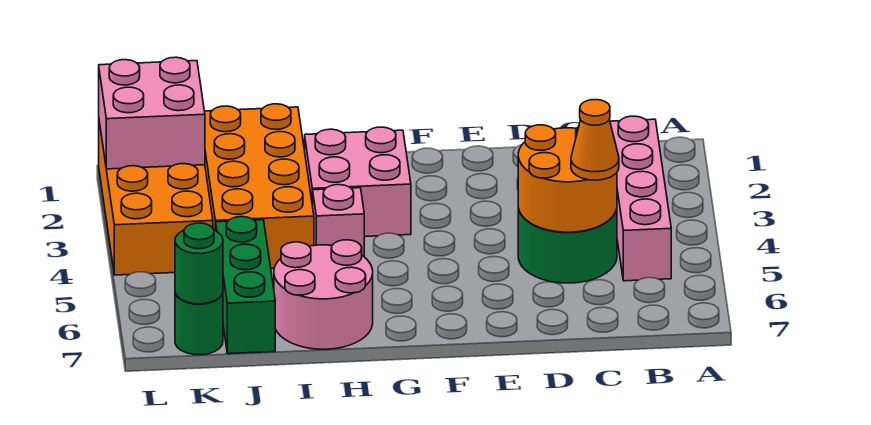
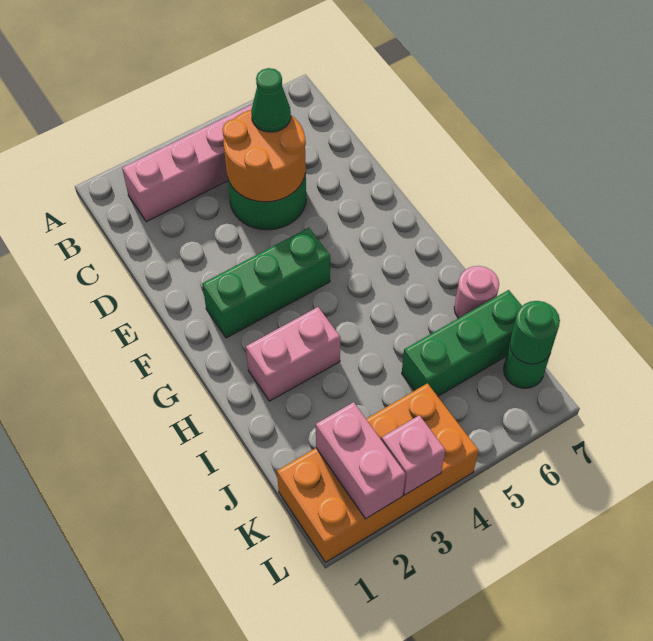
orange cone C5 level 3 -> green cone C5 level 3
none -> green brick F2:F4 level 1
pink brick G2:H3 level 1 -> pink brick H2:H3 level 1
pink brick H4 level 1 -> pink brick L3 level 2
pink round brick H6:I7 level 1 -> pink round brick I7 level 1
orange brick I1:J4 level 1 -> none
pink brick K1:L2 level 2 -> pink brick K2:L2 level 2

